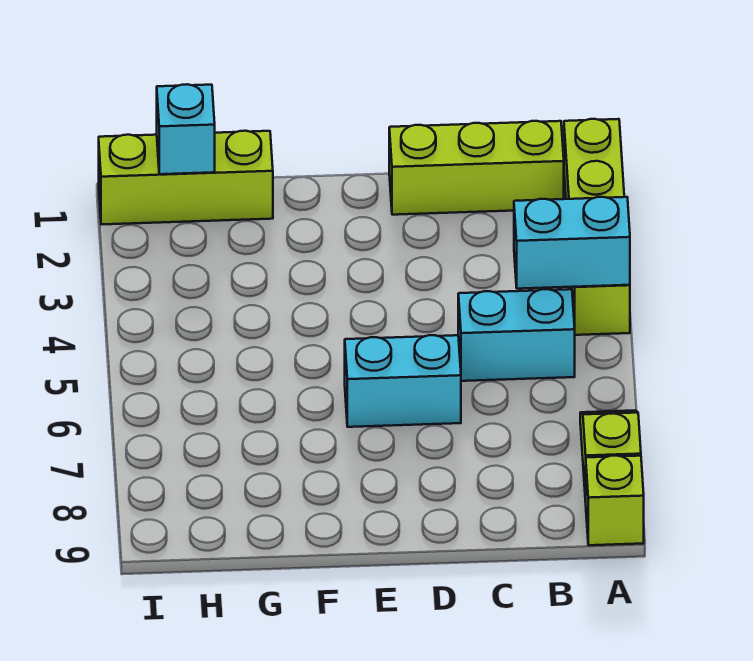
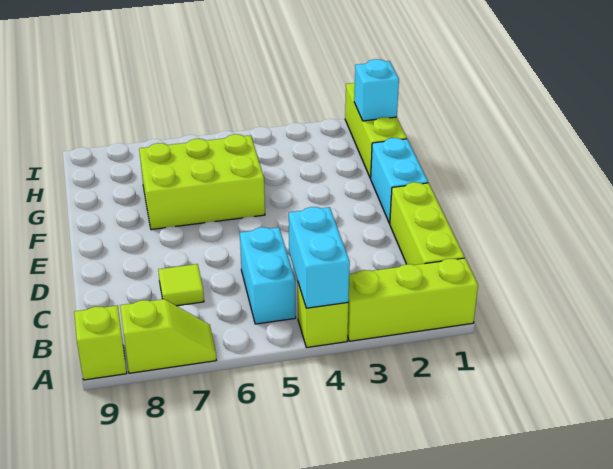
none -> lime tile C7 level 1
cyan brick D6:E6 level 1 -> cyan brick E1:F1 level 1
none -> lime brick F5:G7 level 1

